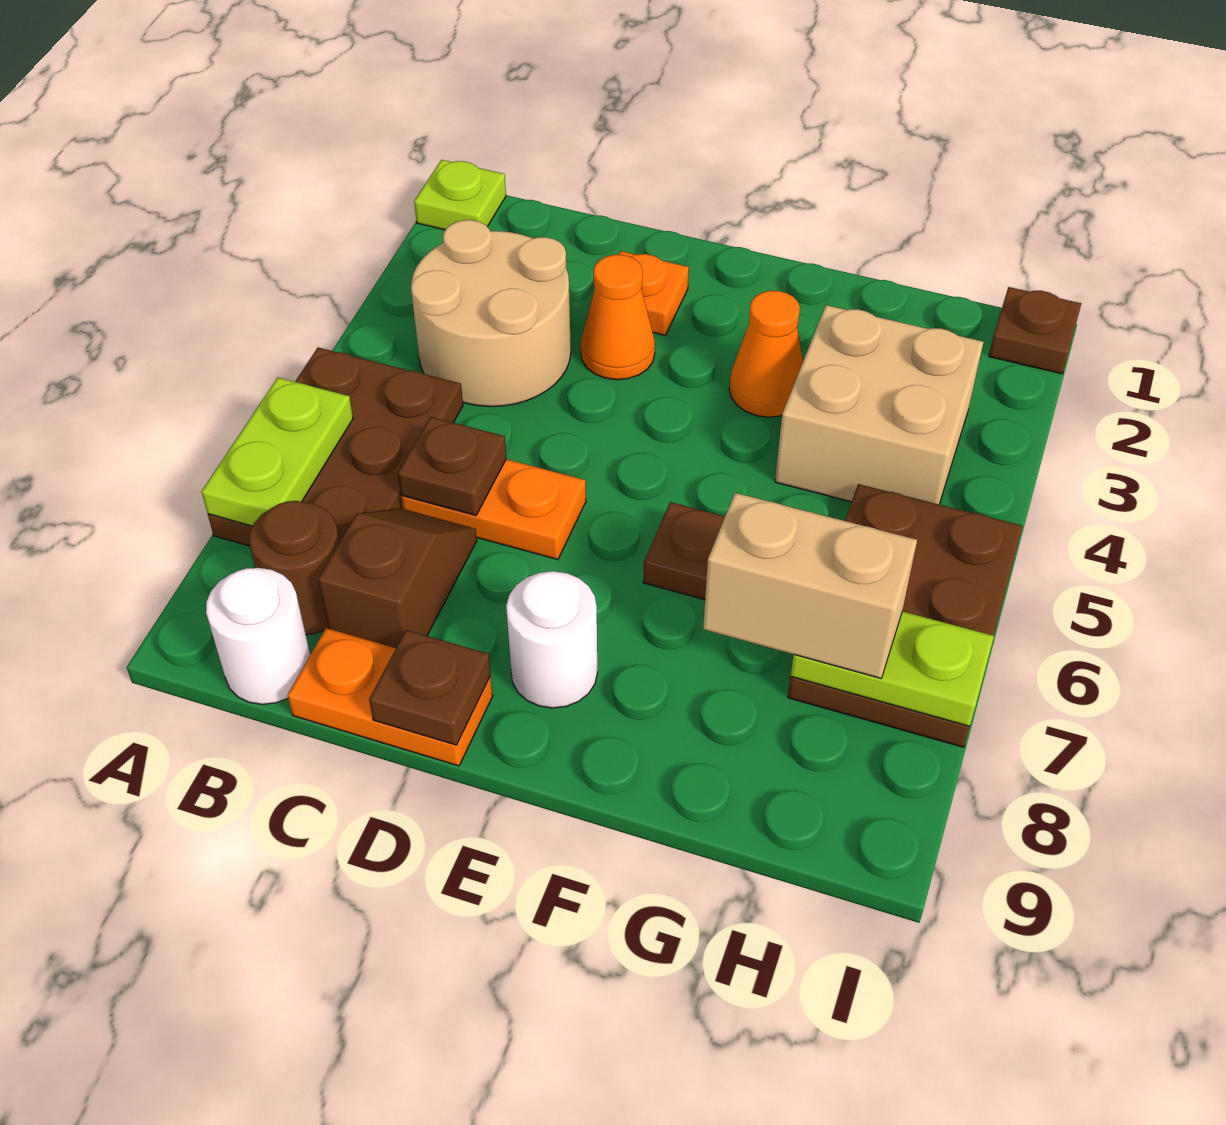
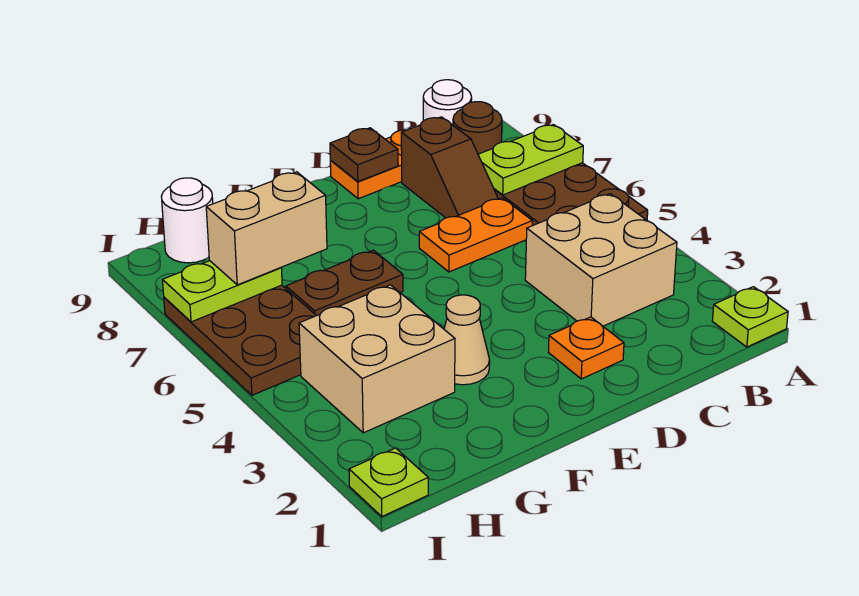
lime plate A6:A7 level 2 -> lime plate A7:B7 level 2
tan round brick B3:C4 level 1 -> tan brick B3:C4 level 1
brown plate C6 level 2 -> none
orange cone D3 level 1 -> none
white round brick E8 level 1 -> white round brick H9 level 1
orange cone F3 level 1 -> tan cone F3 level 1
brown plate I1 level 1 -> lime plate I1 level 1

